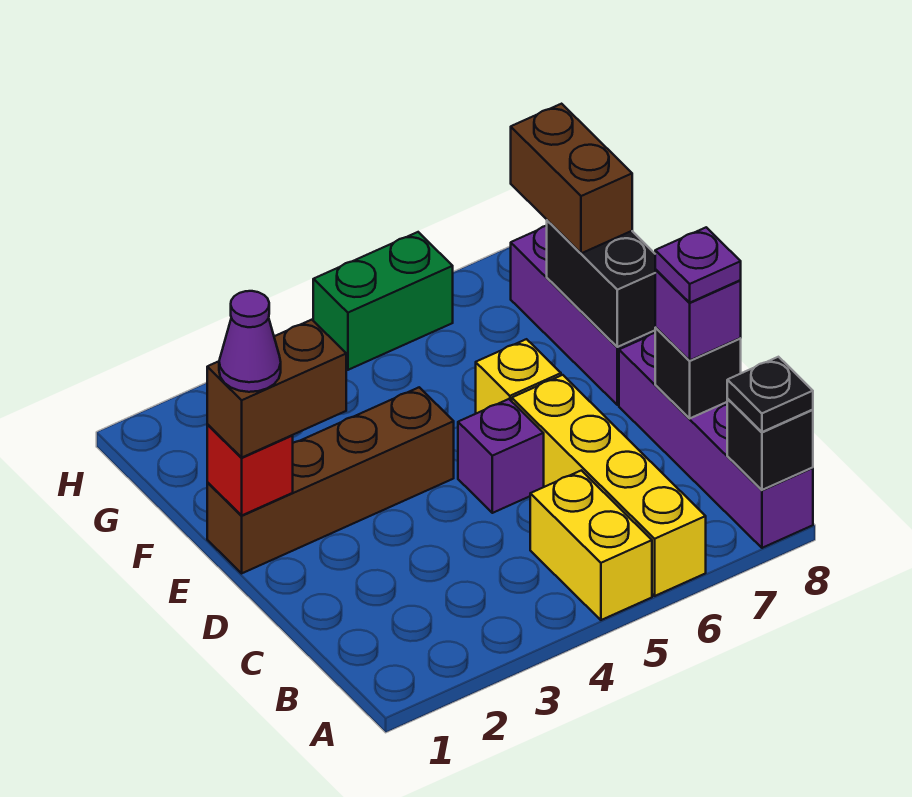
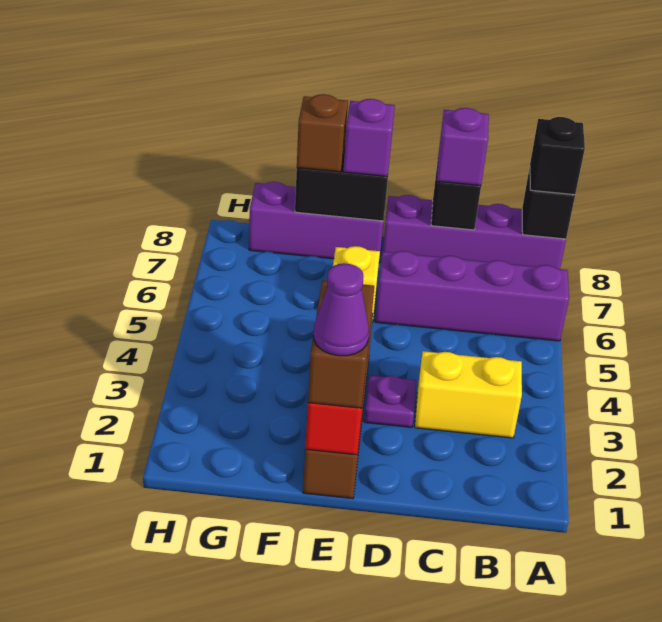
yellow brick A5:B5 level 1 -> yellow brick B3:C3 level 1
yellow brick A6:D6 level 1 -> purple brick A6:D6 level 1
black plate A8 level 3 -> black brick A8 level 3
purple plate C8 level 4 -> purple plate D3 level 1
purple brick D5 level 1 -> purple brick E8 level 3
brown brick F8:G8 level 3 -> brown brick F8 level 3
green brick H5:H6 level 1 -> none

